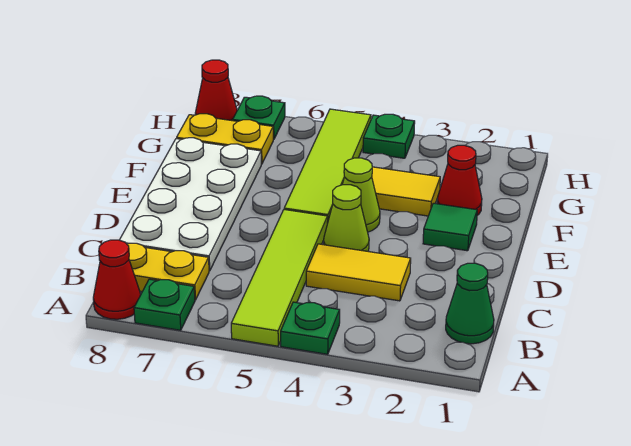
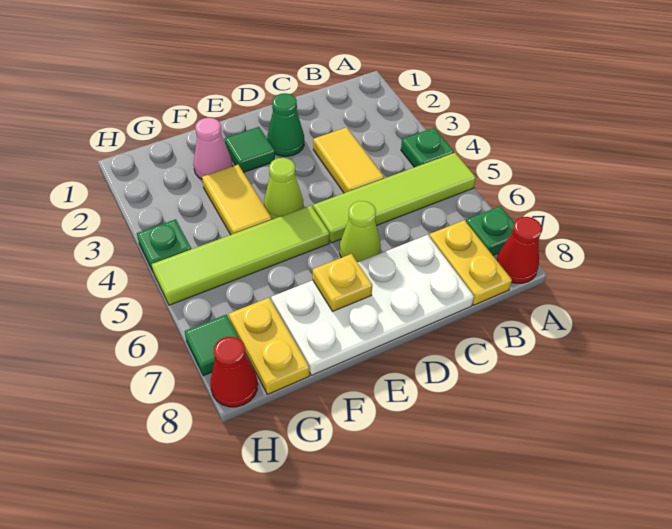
green cone B1 level 1 -> green cone D2 level 1
lime cone D4 level 1 -> lime cone D6 level 1
none -> yellow plate E7 level 2
red cone F2 level 1 -> pink cone F2 level 1
green plate H7 level 1 -> green tile H7 level 1

